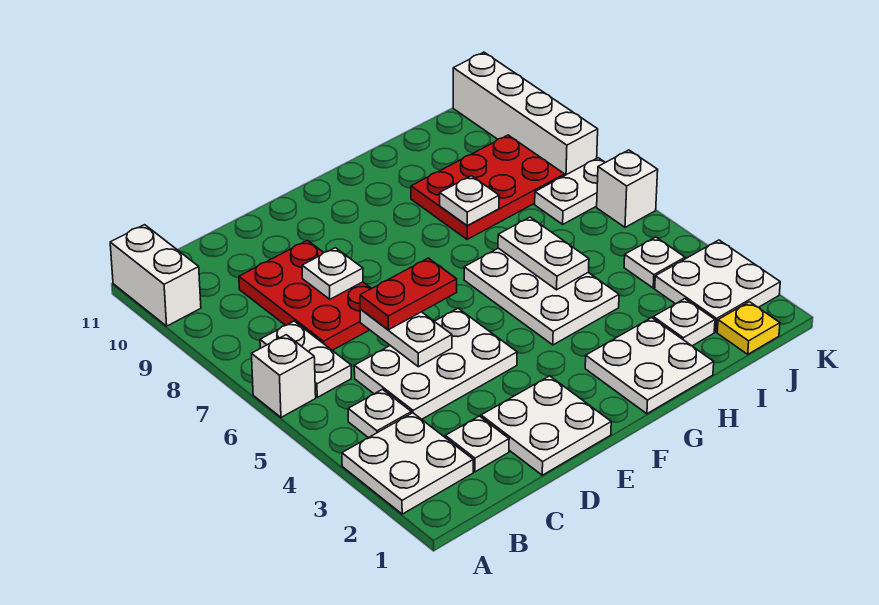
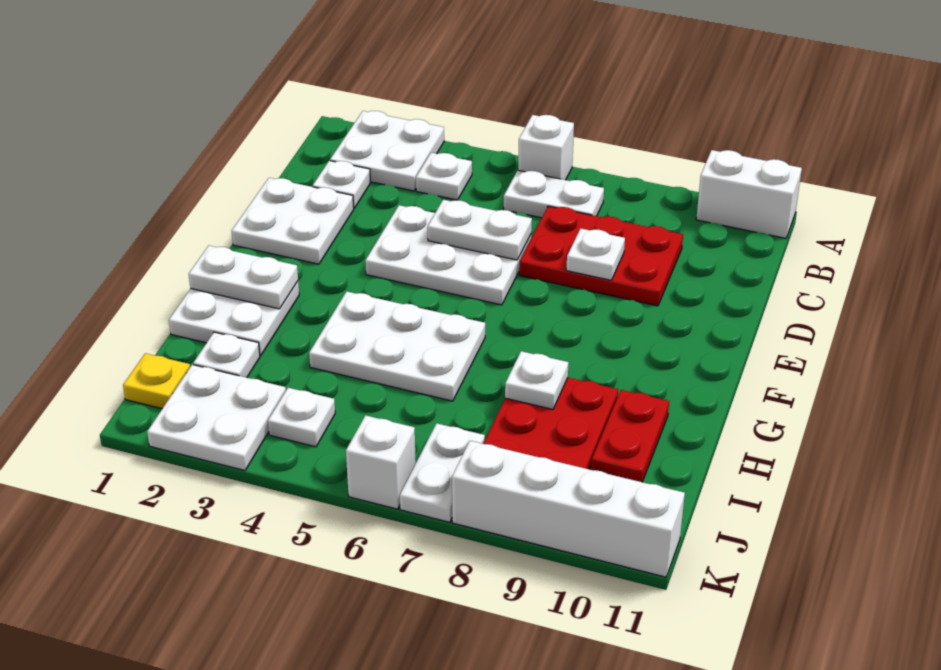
white plate C4:E5 level 1 -> white plate D4:E6 level 1
red plate D6:E6 level 3 -> red plate H10:I10 level 1
white plate H5:H6 level 2 -> white plate G1:G2 level 2

